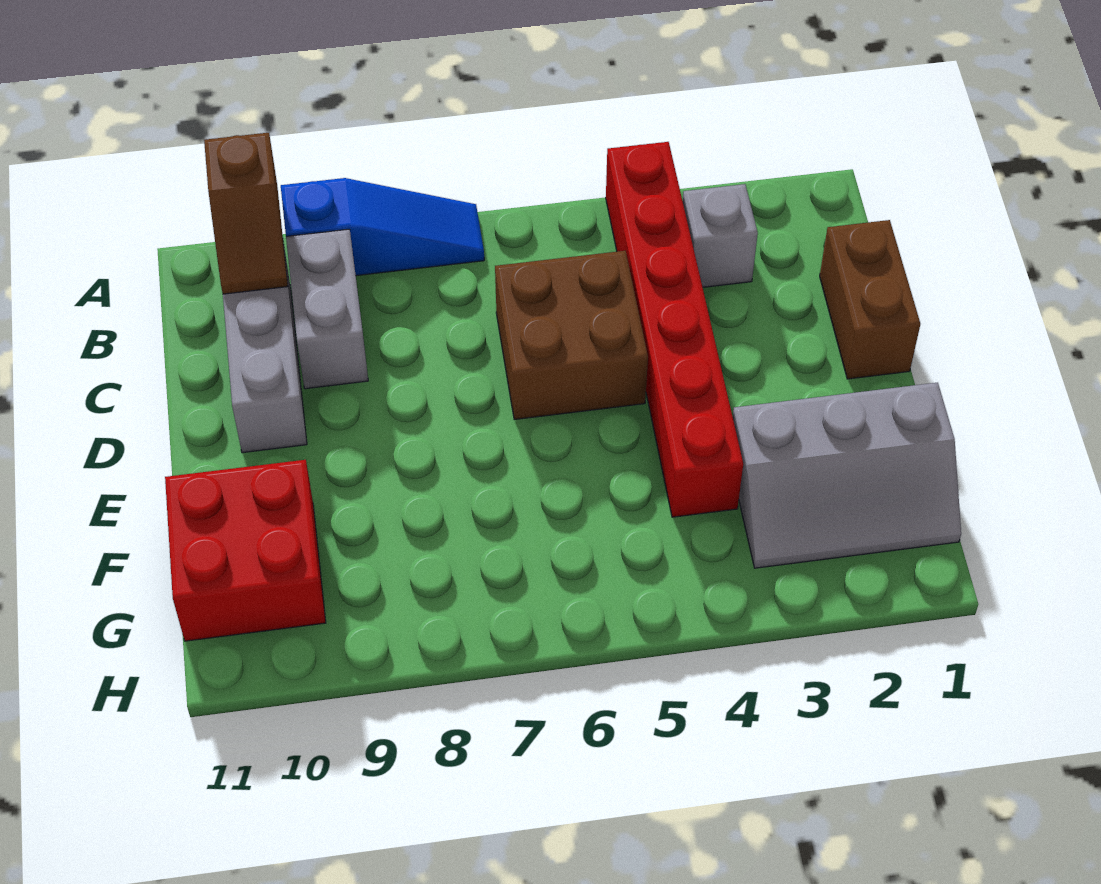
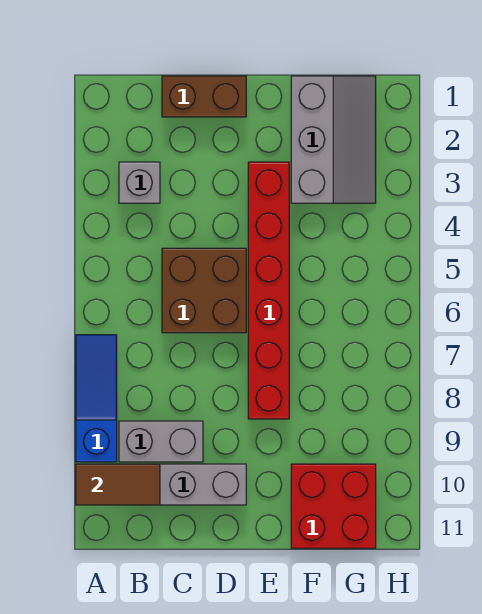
red brick A4:F4 level 1 -> red brick E3:E8 level 1
brown slope A10:B10 level 2 top A -> brown tile A10:B10 level 2

